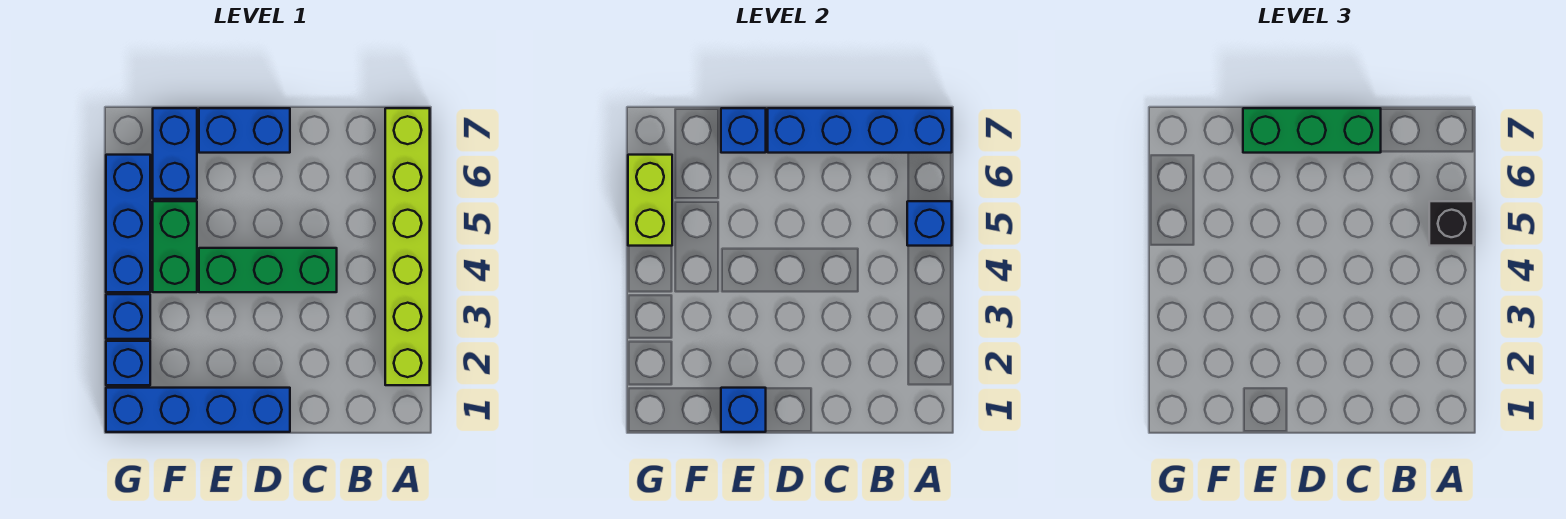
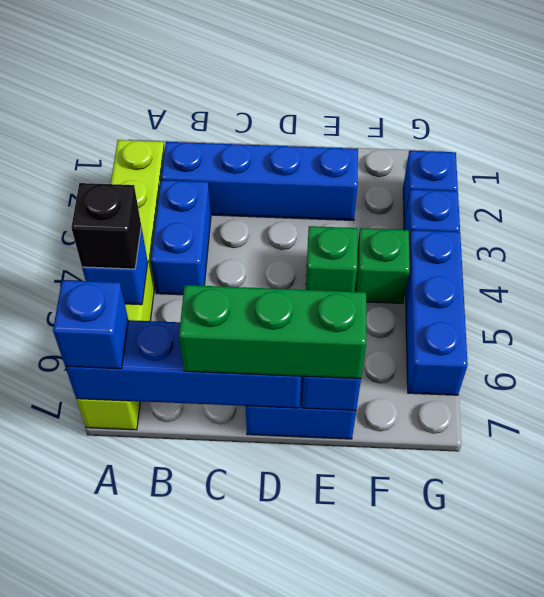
green brick C4:E4 level 1 -> green brick E4 level 1
blue brick D1:G1 level 1 -> blue brick B2:E2 level 1
blue brick E1 level 2 -> blue brick A7 level 3
green brick F4:F5 level 1 -> green brick F4 level 1
blue brick F6:F7 level 1 -> blue brick B3:B4 level 1
lime brick G5:G6 level 2 -> none

